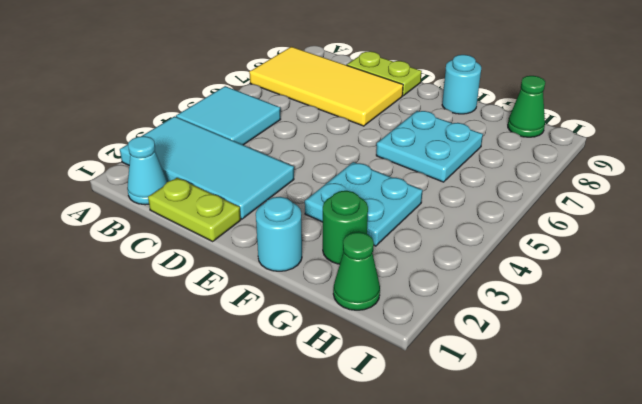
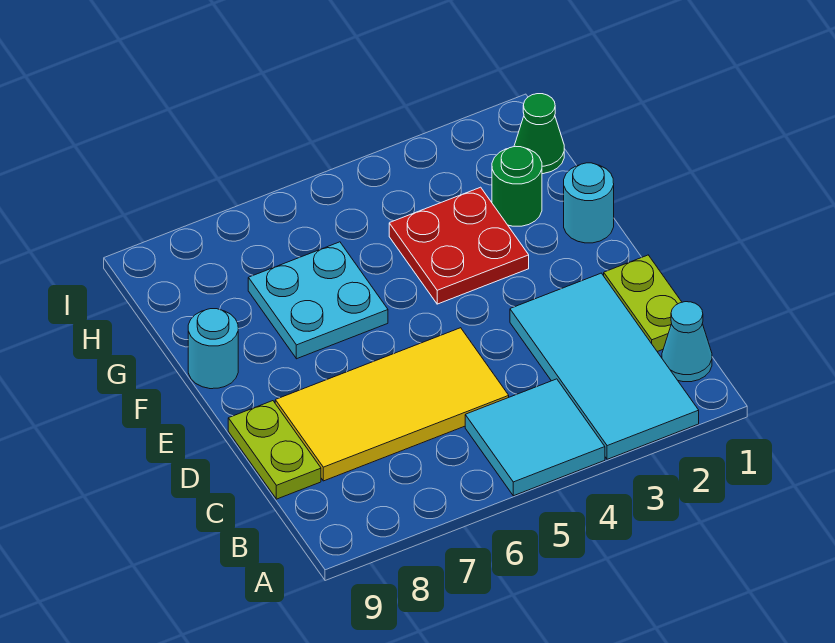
yellow tile A7:D8 level 1 -> yellow tile C5:D8 level 1
cyan plate F3:G4 level 1 -> red plate F3:G4 level 1
green cone H9 level 1 -> none

